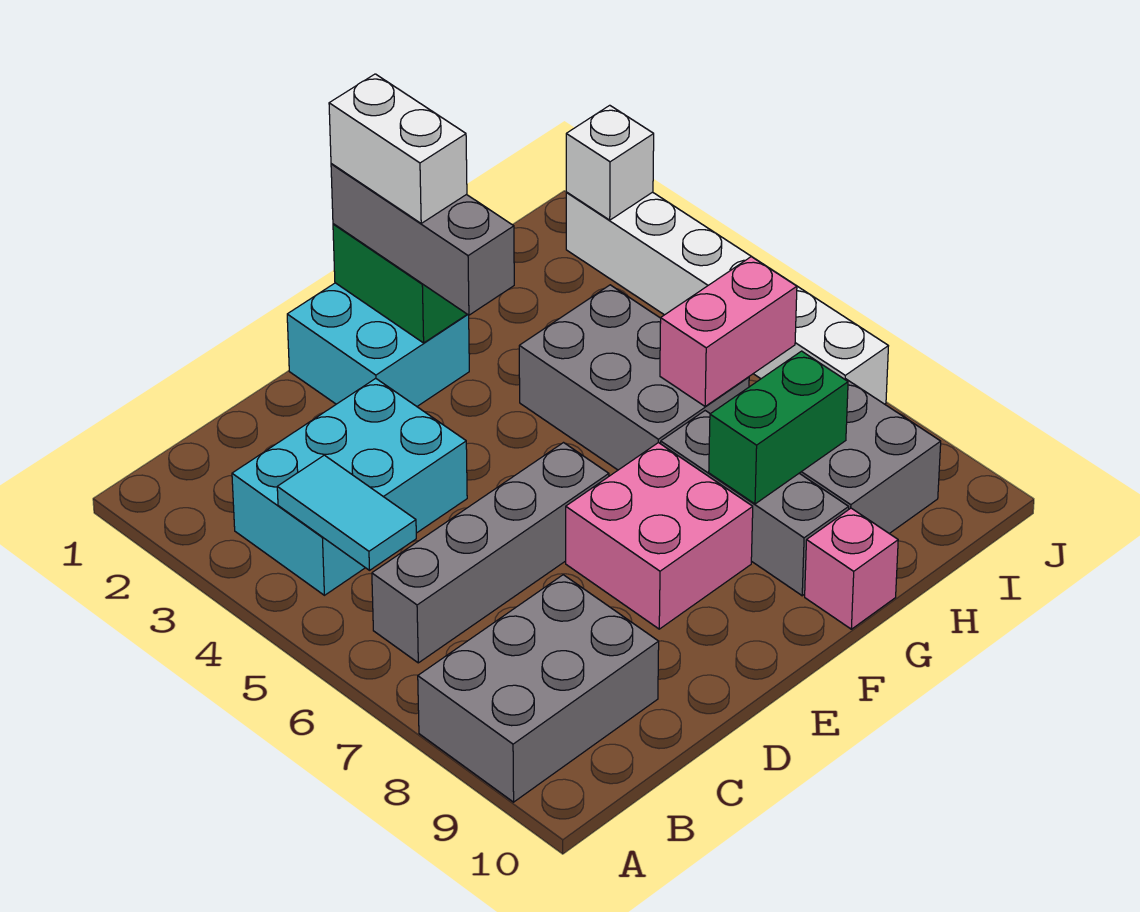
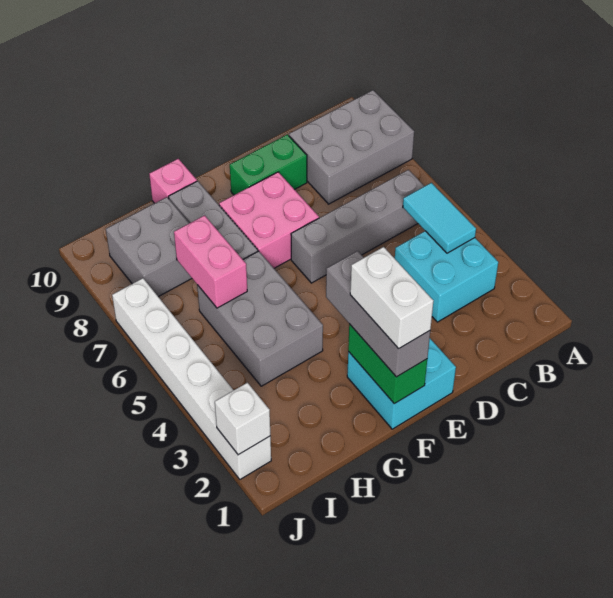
cyan brick B3:D4 level 1 -> cyan brick B3:C4 level 1
green brick G8:H8 level 2 -> green brick D9:E9 level 1
pink brick H6:I6 level 2 -> pink brick H6:H7 level 2

